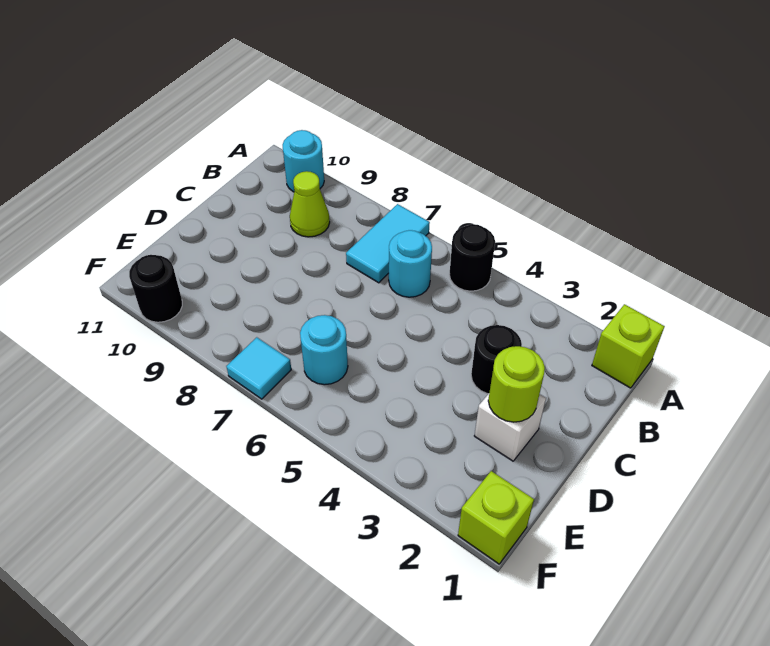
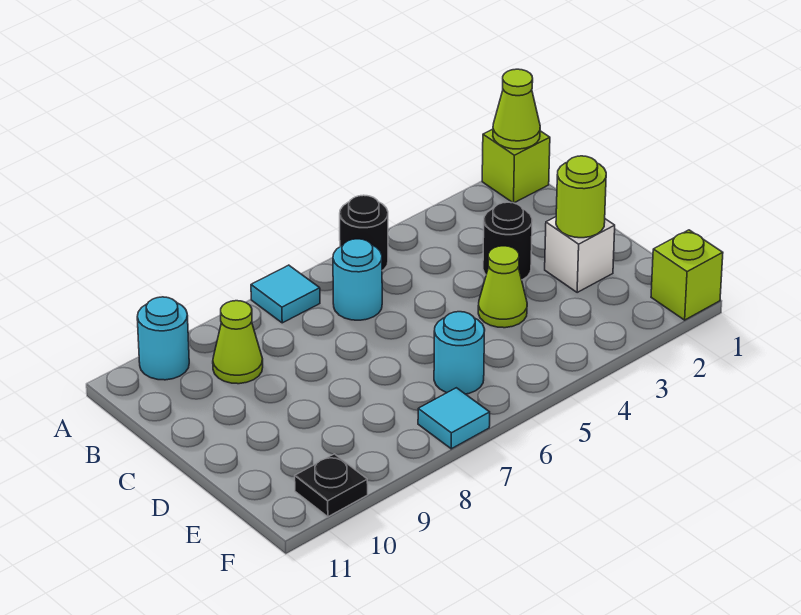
none -> lime cone A1 level 2
cyan tile A7:B7 level 1 -> cyan tile A7 level 1
none -> lime cone D4 level 1
black round brick F10 level 1 -> black plate F10 level 1

